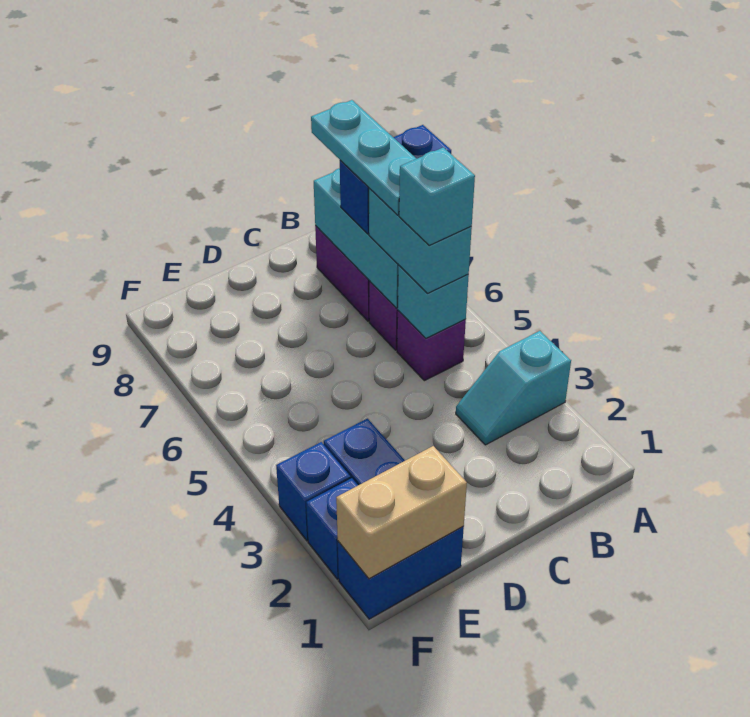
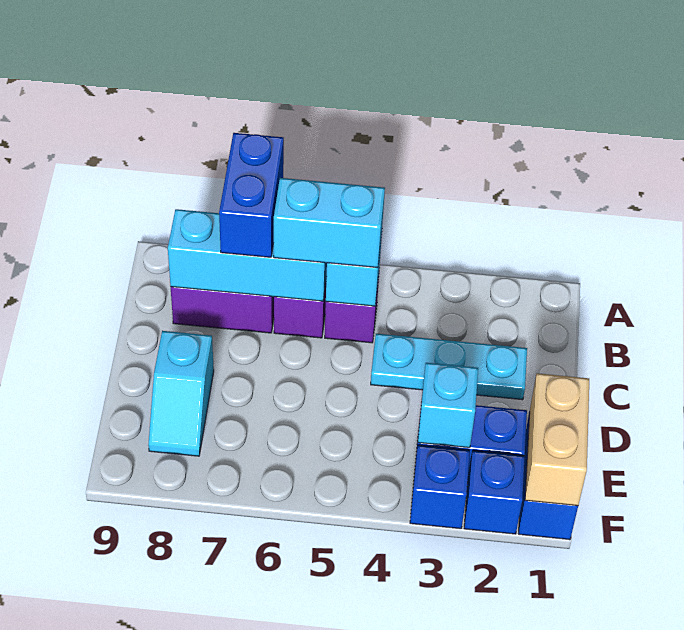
cyan slope A3:B3 level 1 top A -> cyan slope D8:E8 level 1 top D
cyan brick B5 level 4 -> cyan brick E3 level 2
cyan plate B6:B8 level 4 -> cyan plate C2:C4 level 1

